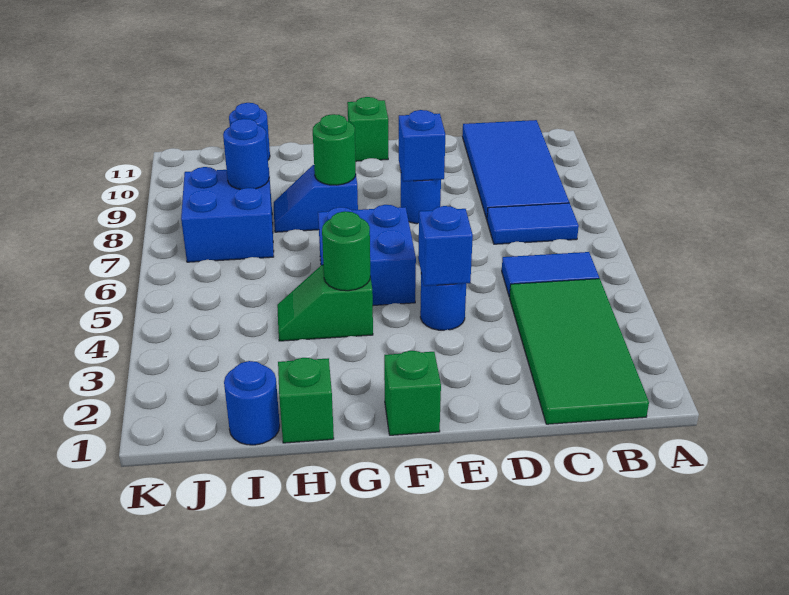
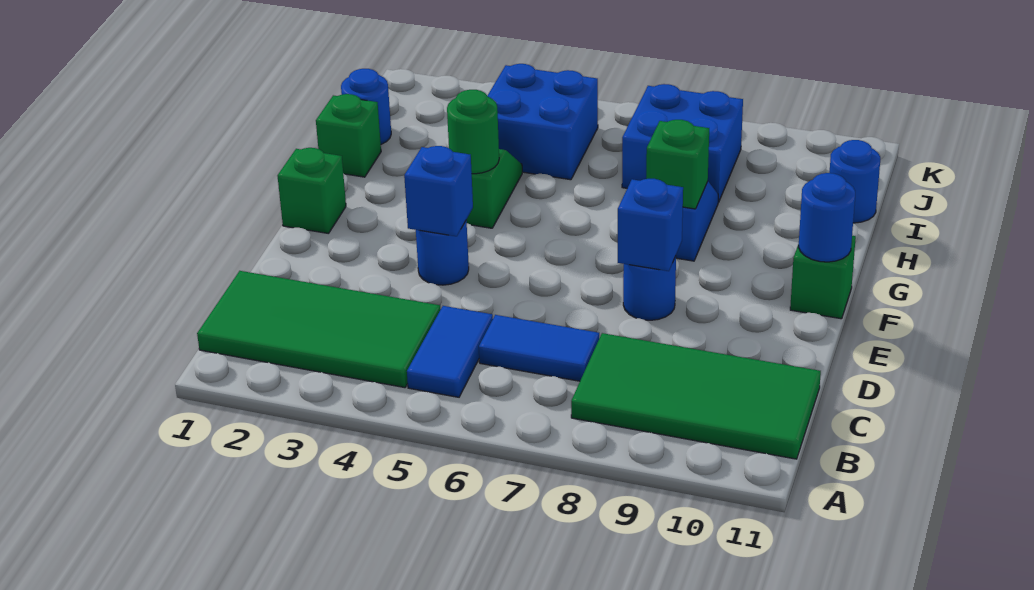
blue tile B7:C7 level 1 -> blue tile C6:C7 level 1
blue tile B8:C11 level 1 -> green tile B8:C11 level 1
blue brick F5:G6 level 1 -> blue brick I4:J5 level 1
green round brick G8 level 2 -> green brick G8 level 2
blue round brick I8 level 2 -> blue round brick F11 level 2

